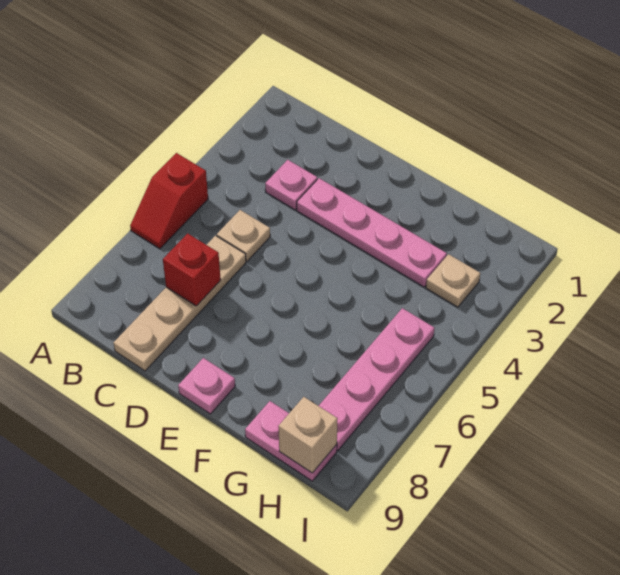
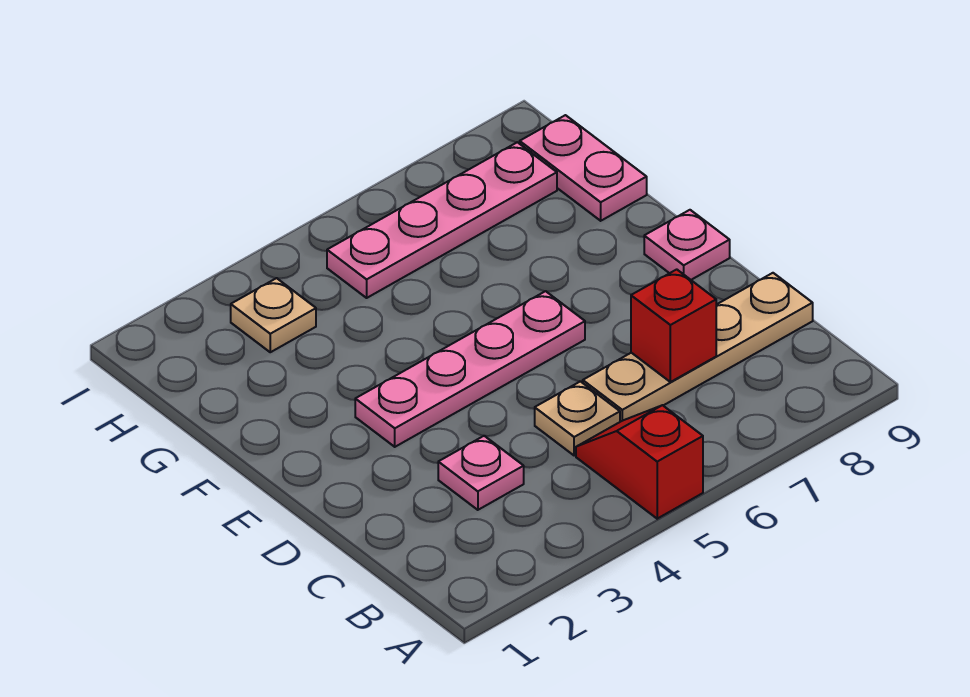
red slope A5:A6 level 1 top 5 -> red slope A5:B5 level 1 top A
pink plate D3:G3 level 1 -> pink plate E3:E6 level 1
tan brick H9 level 2 -> none

